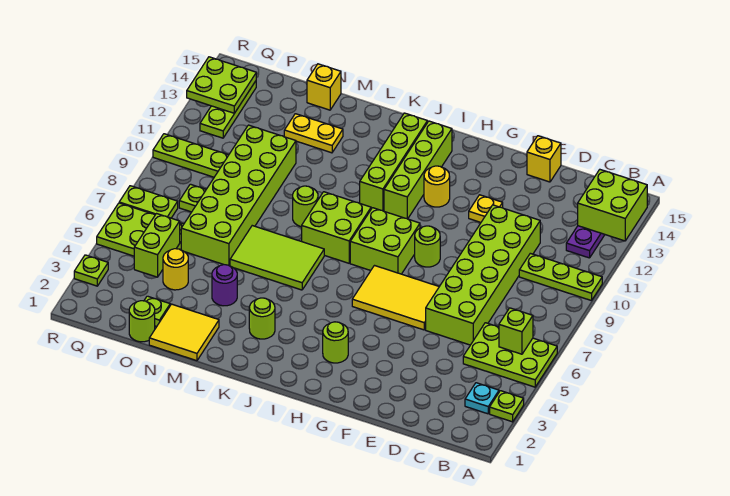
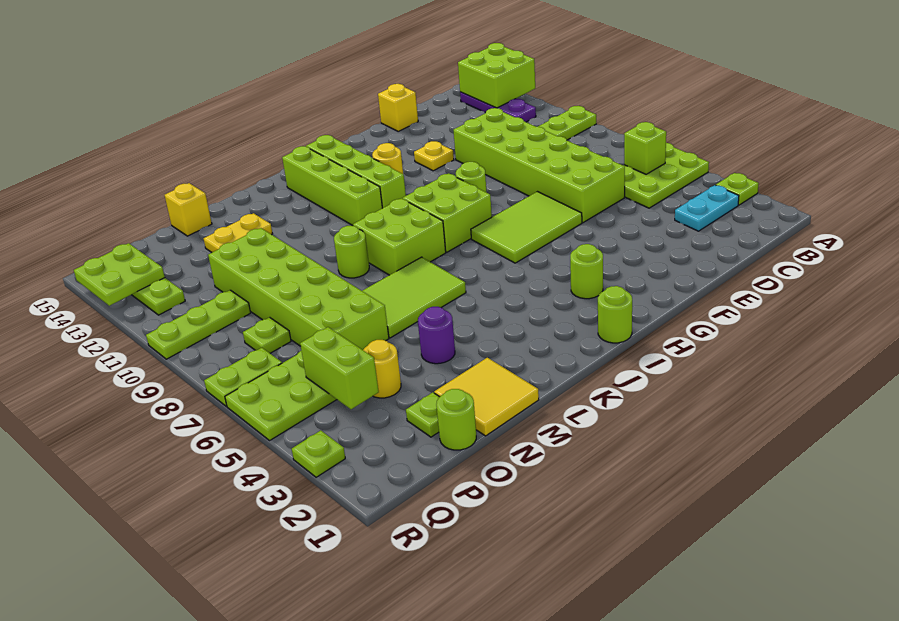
cyan plate B3 level 1 -> cyan plate B3:C3 level 1
yellow tile F6:H7 level 1 -> lime tile F6:H7 level 1
lime round brick K3 level 1 -> lime round brick I1 level 1

